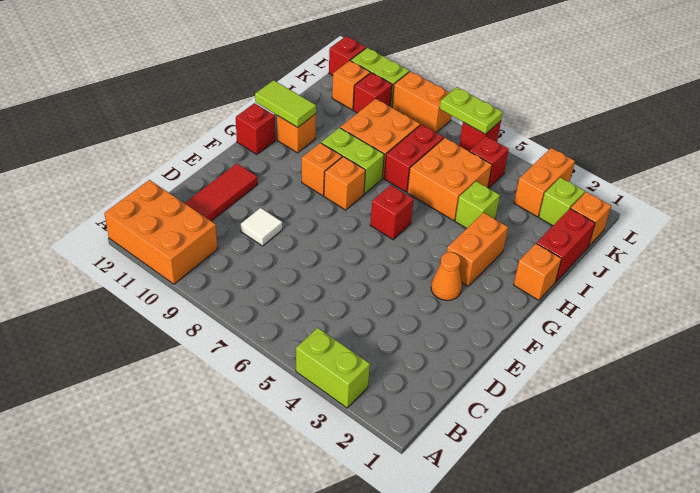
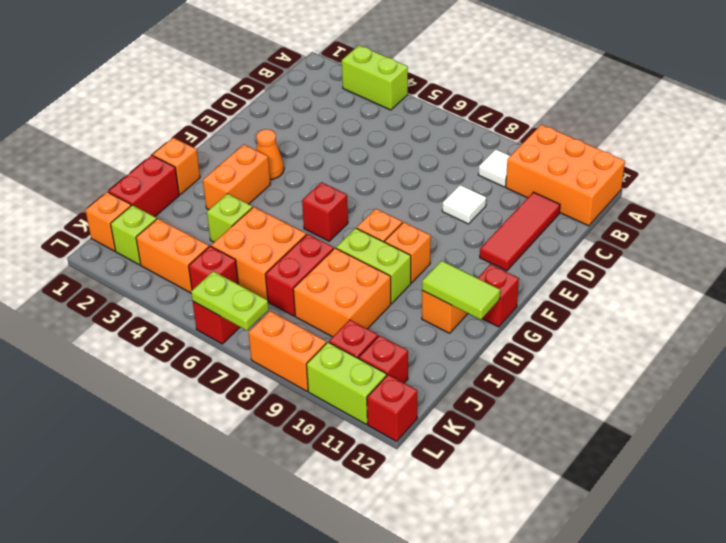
none -> white tile B9 level 1
orange brick K3:L3 level 1 -> orange brick K3:K4 level 1
orange brick K11 level 1 -> red brick K11 level 1

